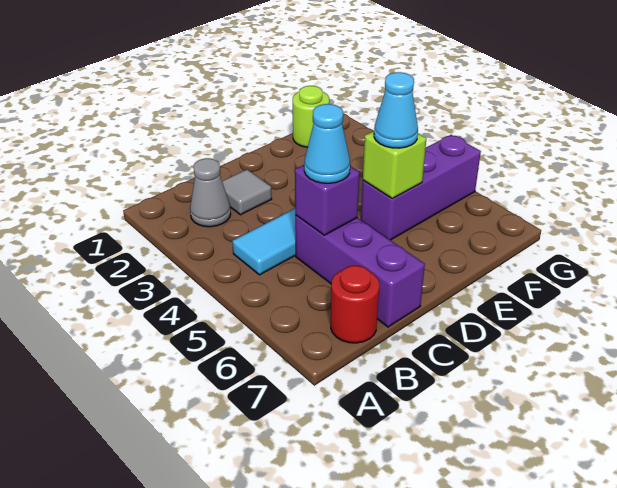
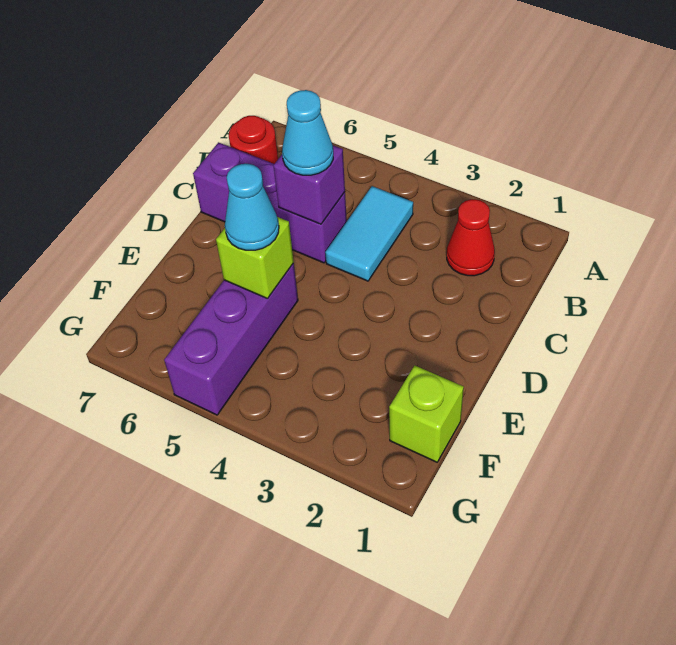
grey cone B2 level 1 -> red cone B2 level 1
grey tile C2 level 1 -> none
lime round brick F1 level 1 -> lime brick F1 level 1

